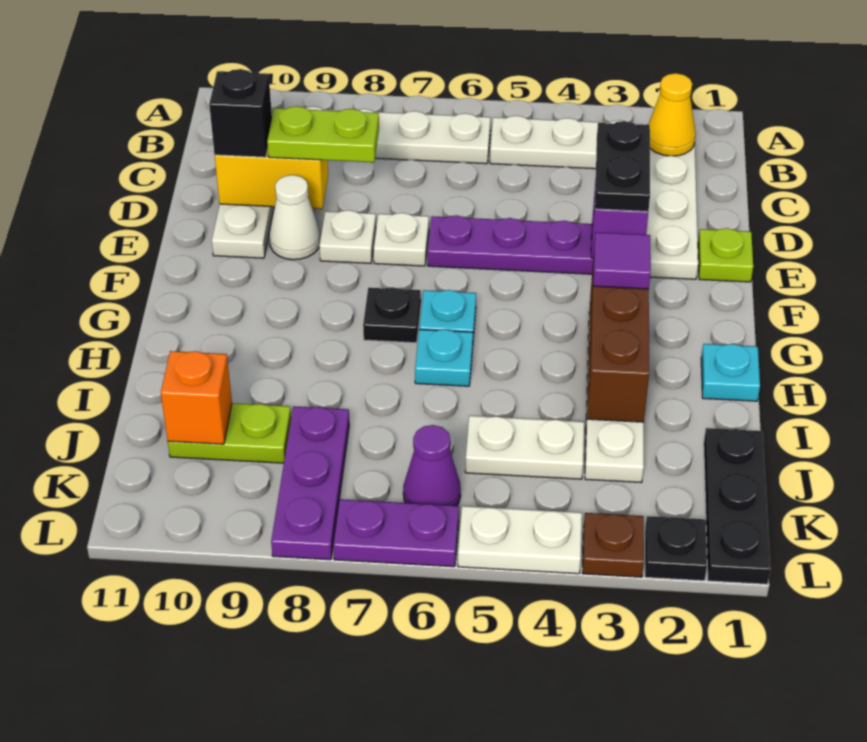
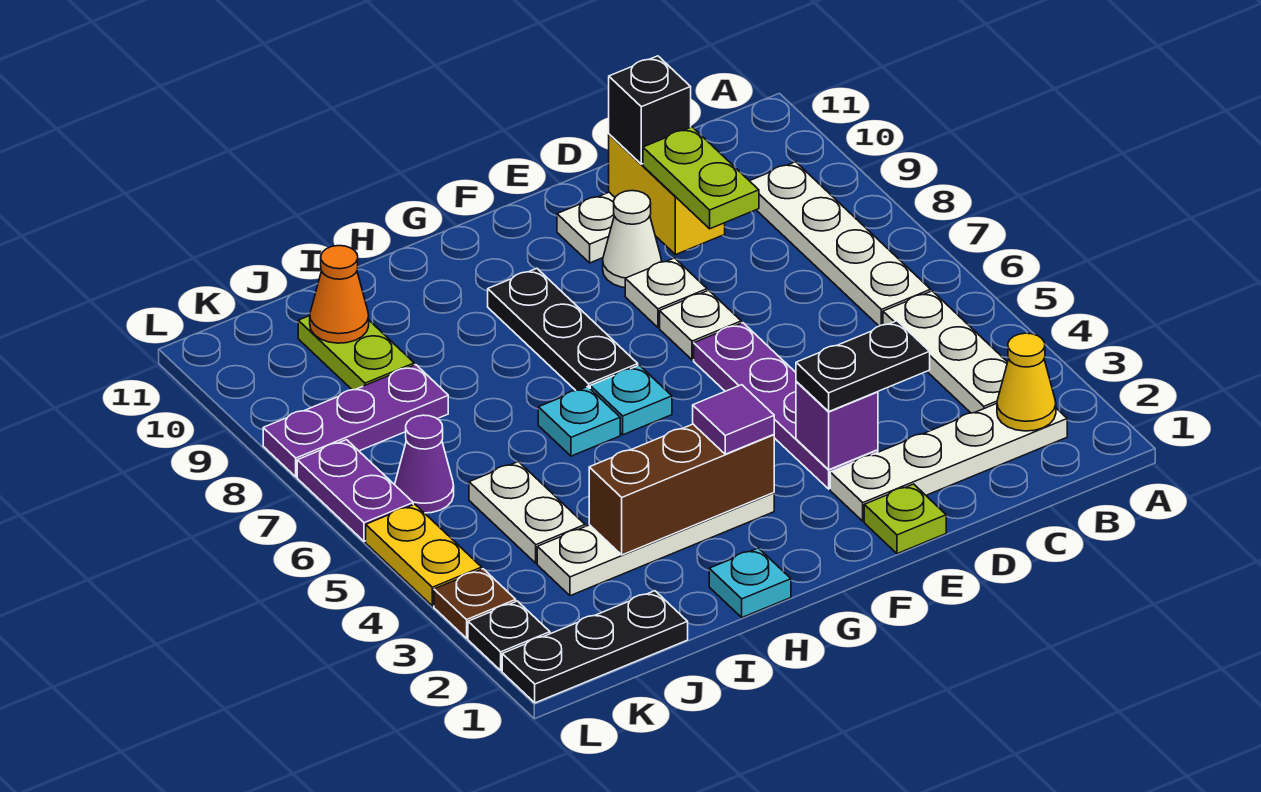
black plate G7 level 1 -> black plate G7:G9 level 1
orange brick J10 level 2 -> orange cone J10 level 2
white plate L4:L5 level 1 -> yellow plate L4:L5 level 1

